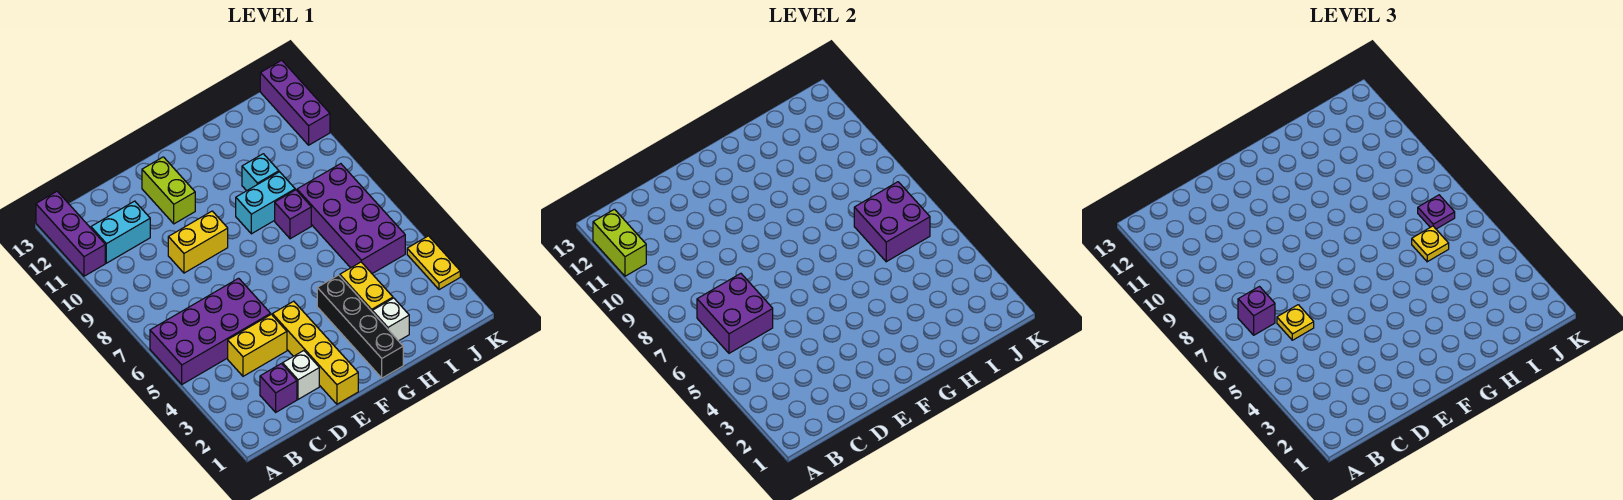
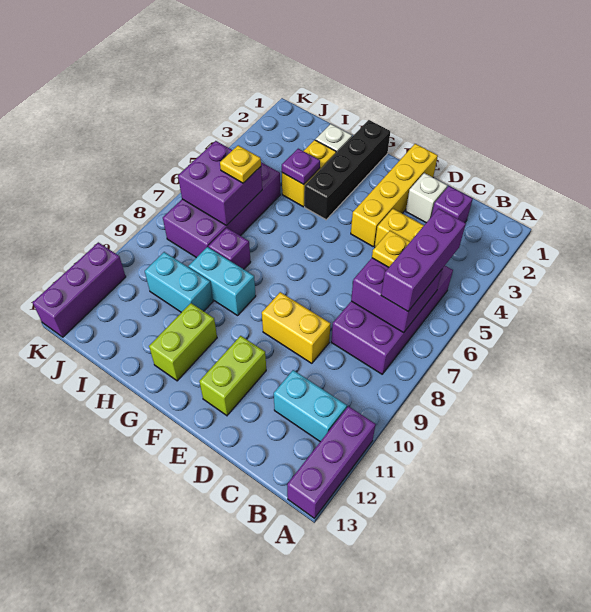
purple brick A5:D6 level 1 -> purple brick B5:C8 level 1
lime brick A11:A12 level 2 -> lime brick G11:G12 level 1
purple brick B7 level 3 -> purple brick B5:B7 level 3
cyan brick H10 level 1 -> cyan brick H10:I10 level 1
purple plate J7 level 3 -> purple plate H4 level 2
yellow plate K3:K4 level 1 -> none

